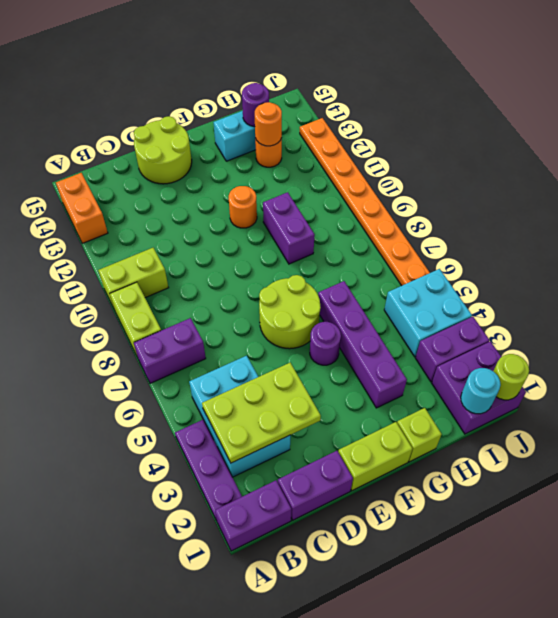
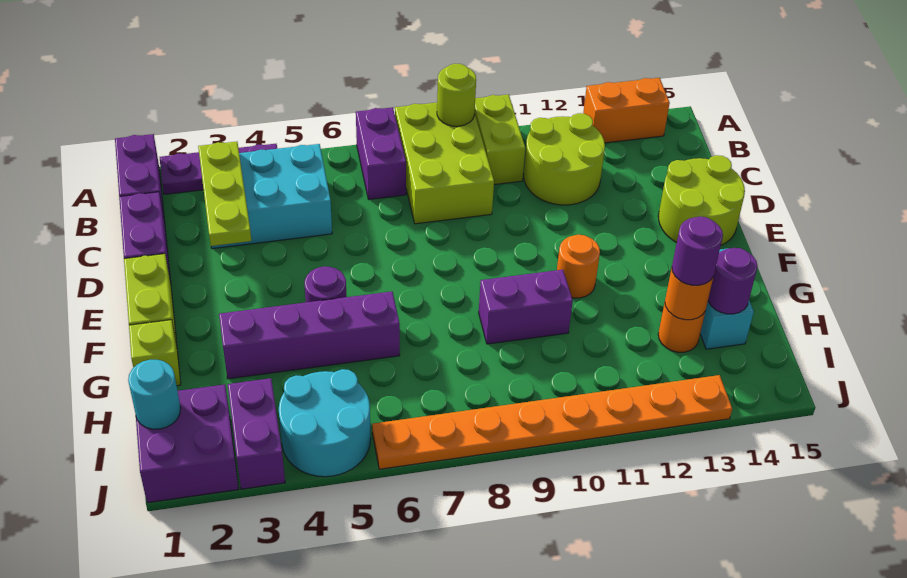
lime brick A8:A9 level 1 -> lime brick A8:C9 level 1
lime plate B3:D4 level 2 -> lime plate B3:D3 level 2
lime round brick E6:F7 level 1 -> lime round brick B11:C12 level 1
none -> purple round brick H13 level 3
cyan brick I4:J5 level 1 -> cyan round brick I4:J5 level 1
lime round brick J1 level 2 -> lime round brick A9 level 2

